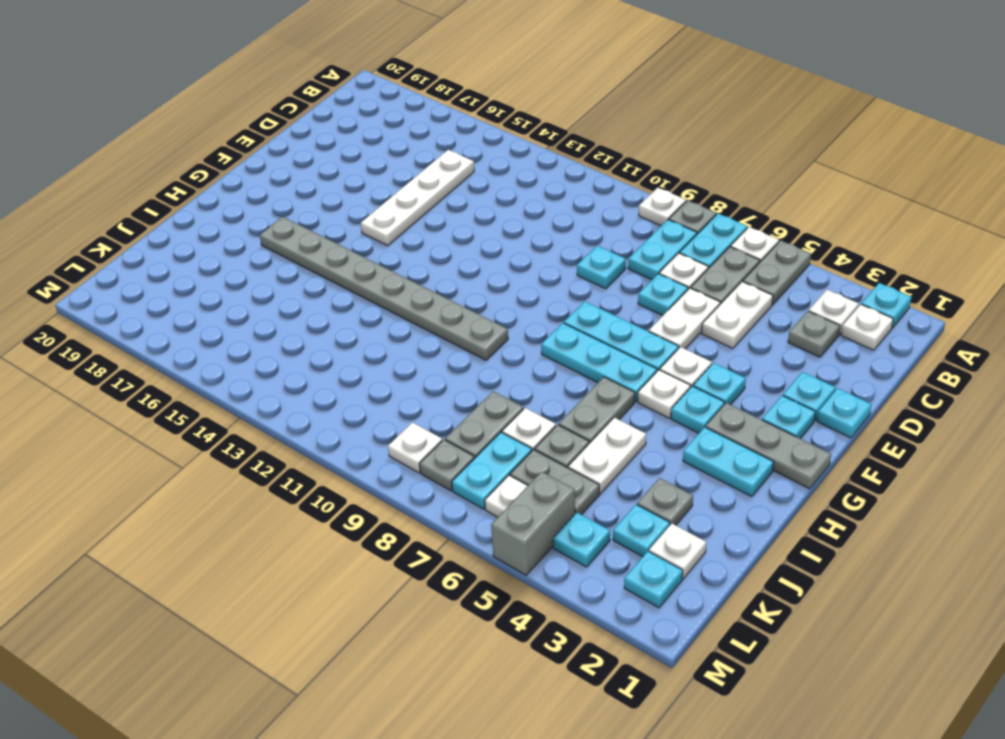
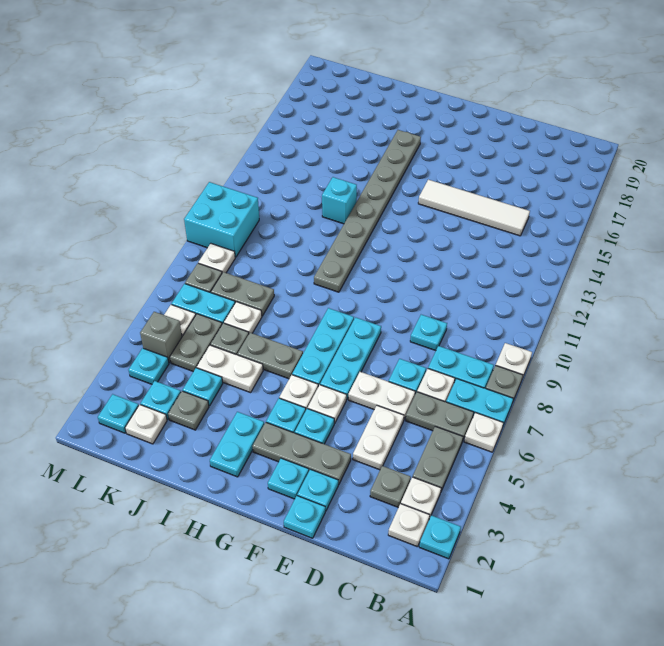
grey plate A5:B5 level 1 -> grey plate B4:B5 level 1
white plate C5:D5 level 1 -> white plate D4:D5 level 1
white plate C15:F15 level 1 -> white tile C15:F15 level 1
grey plate G1:G3 level 1 -> grey plate E3:G3 level 1
none -> cyan brick I13 level 1
none -> cyan plate J4 level 1
grey brick L5:M5 level 1 -> grey brick L5 level 1
none -> cyan brick L10:M11 level 1

